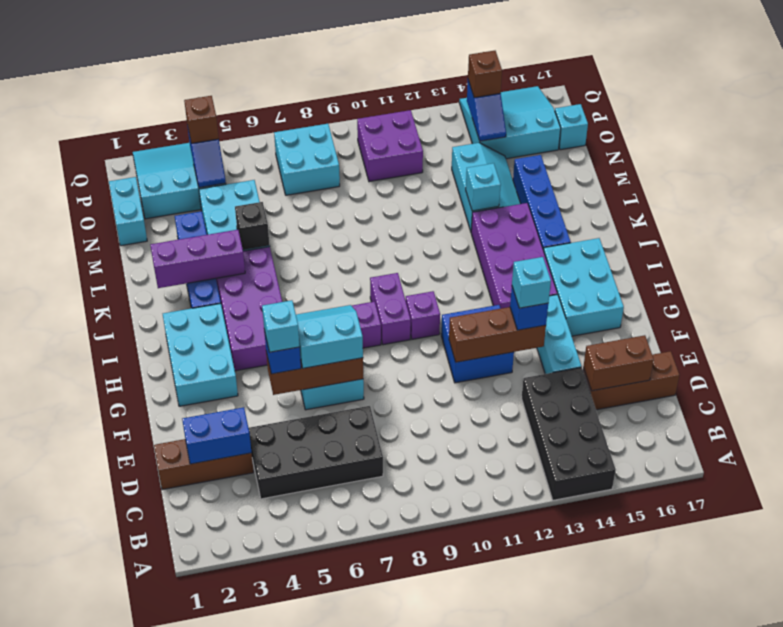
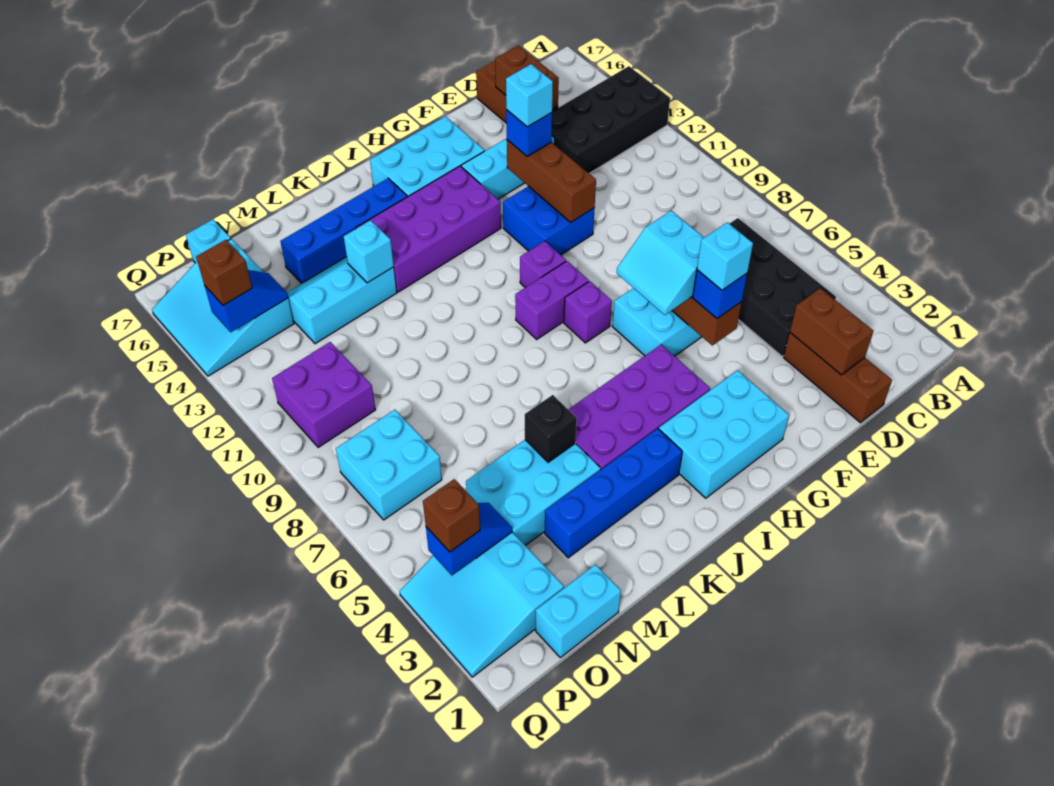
blue brick D2:D3 level 2 -> brown brick D2:D3 level 2
purple brick K2:K4 level 2 -> none

